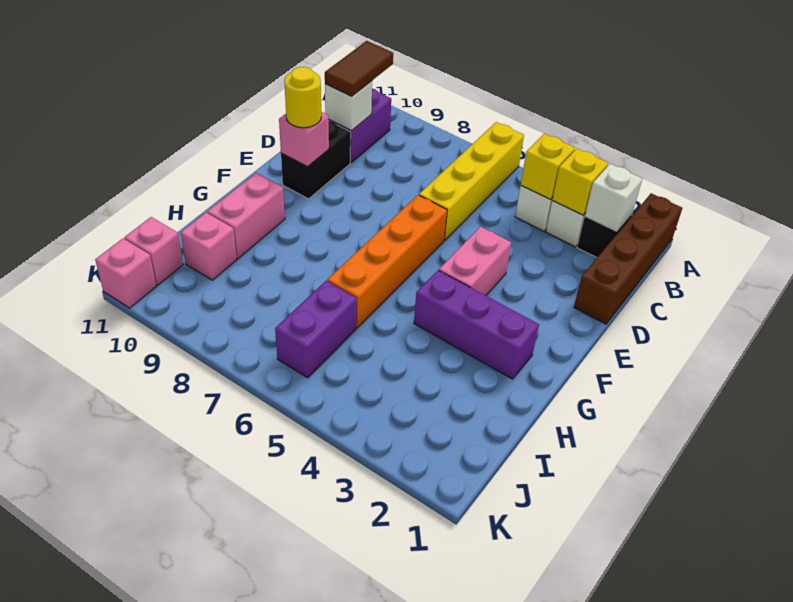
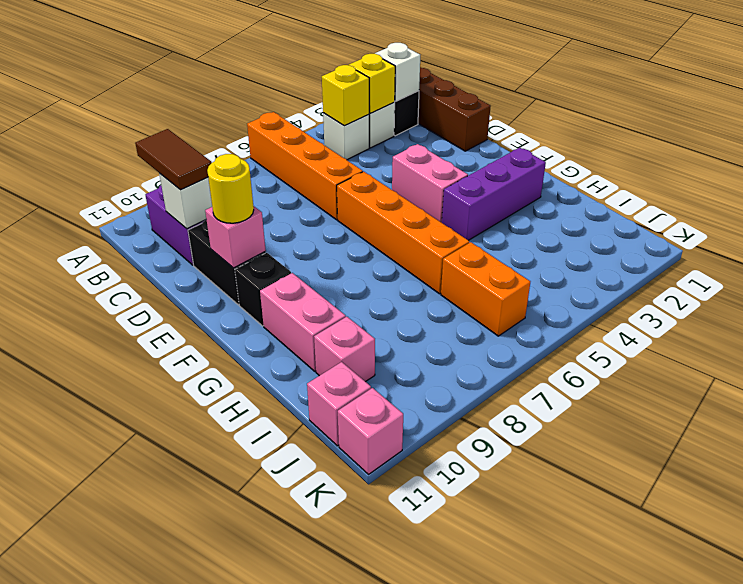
yellow brick A6:D6 level 1 -> orange brick A6:D6 level 1
none -> black brick F10 level 1
purple brick I6:J6 level 1 -> orange brick I6:J6 level 1

